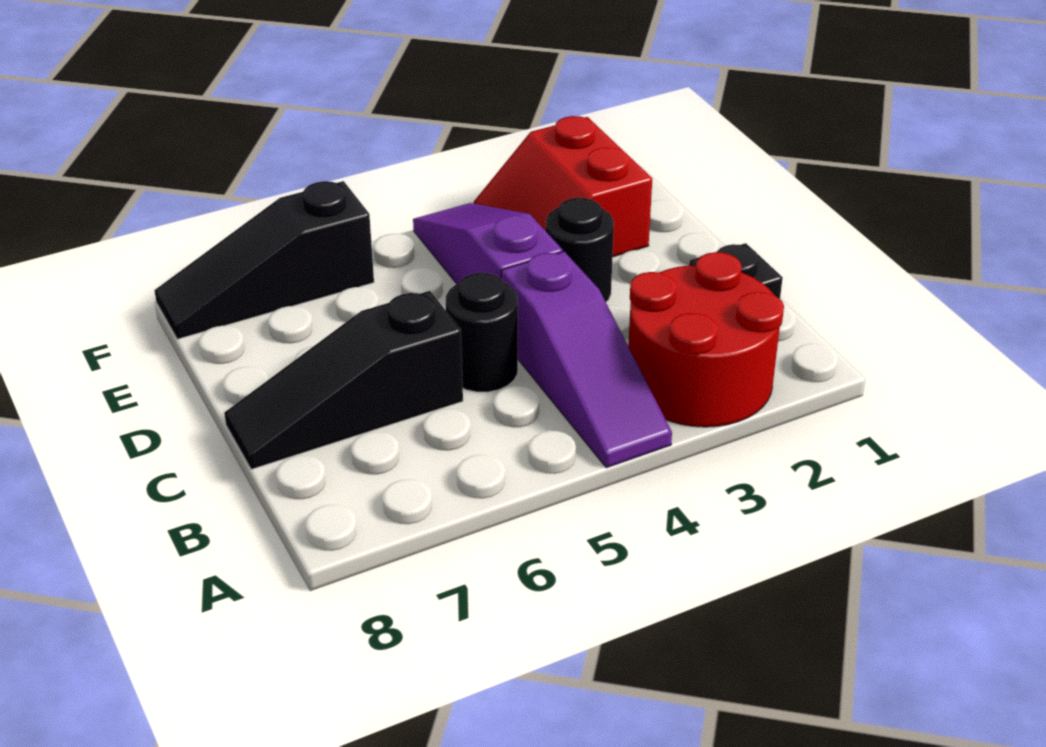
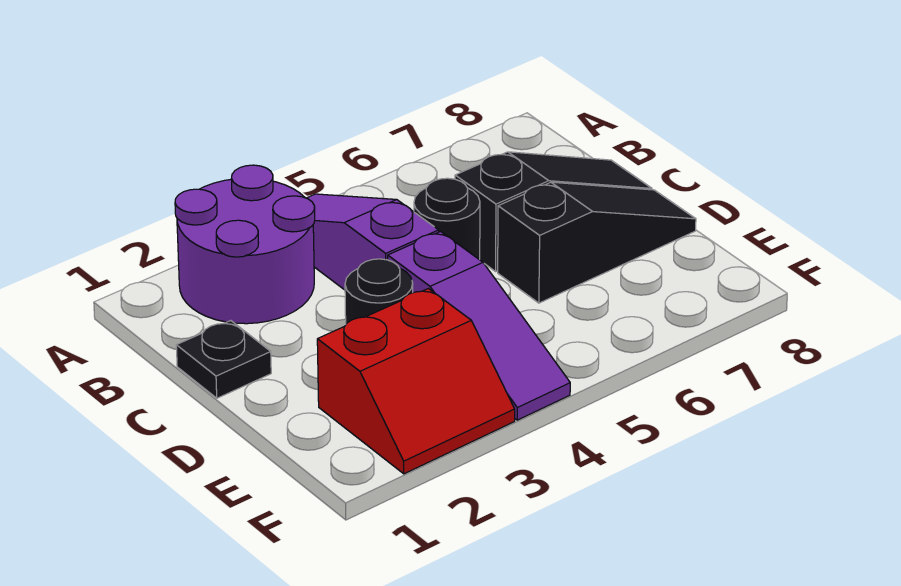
red round brick A2:B3 level 1 -> purple round brick A2:B3 level 1
red slope E2:F3 level 1 top 2 -> red slope E2:F3 level 1 top E
black slope F6:F8 level 1 top 6 -> black slope D6:D8 level 1 top 6

